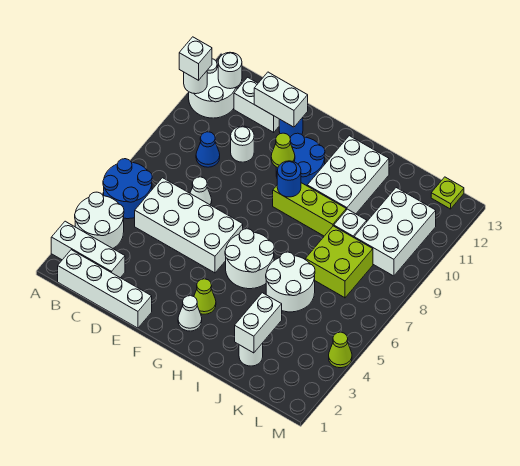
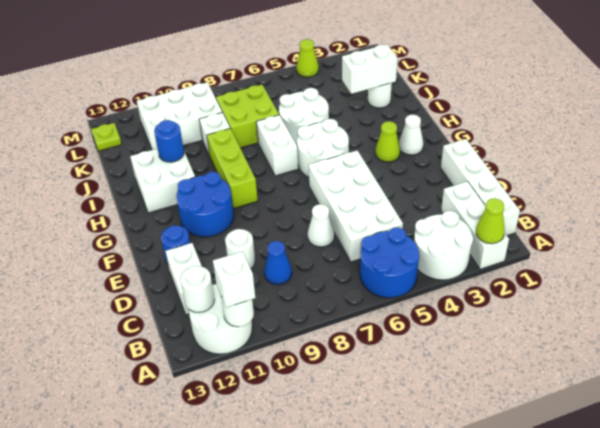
white brick D12:E12 level 2 -> white brick H7:I7 level 1
lime cone F10 level 2 -> lime cone A2 level 2
blue round brick G9 level 2 -> blue round brick I11 level 2
white brick H10:I12 level 1 -> white brick H11:I12 level 1

